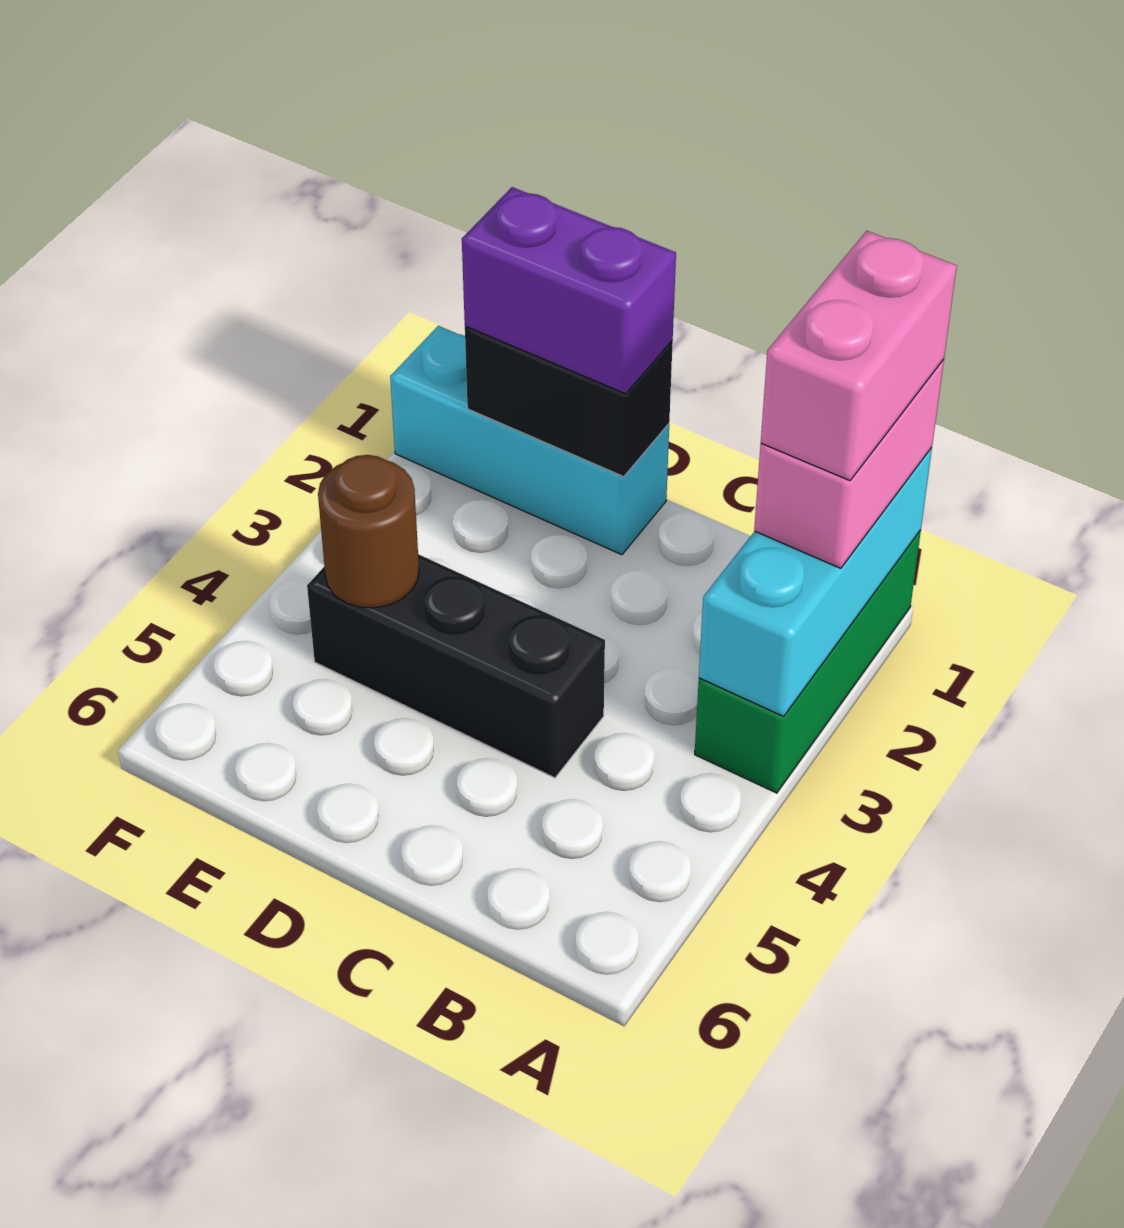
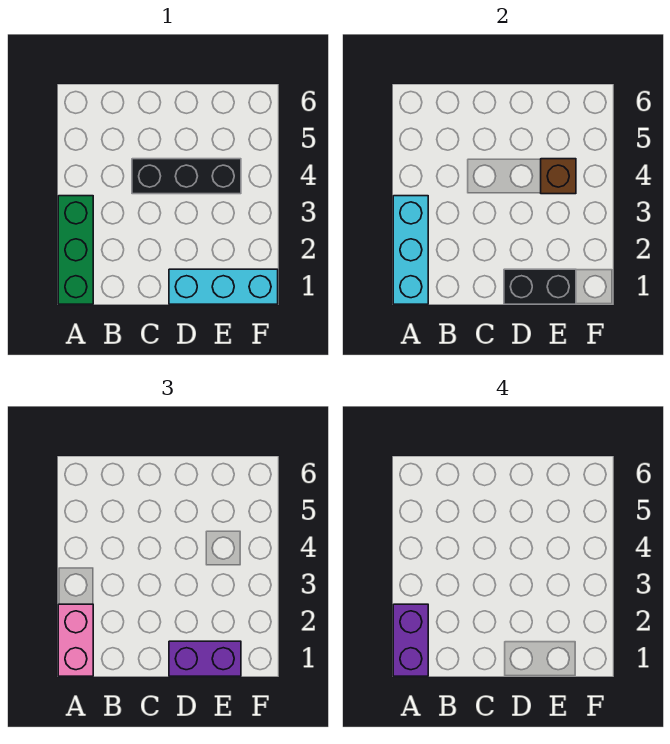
pink brick A1:A2 level 4 -> purple brick A1:A2 level 4
brown round brick E4 level 2 -> brown brick E4 level 2

